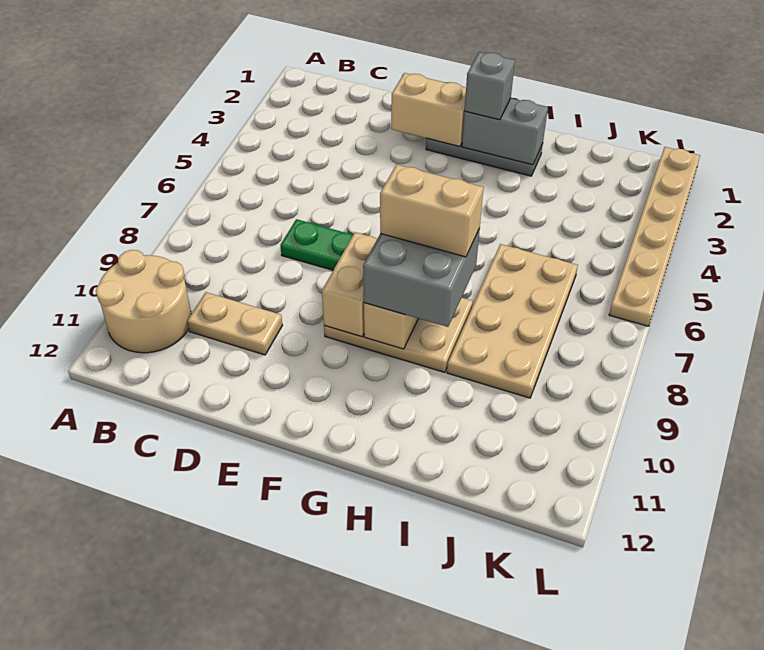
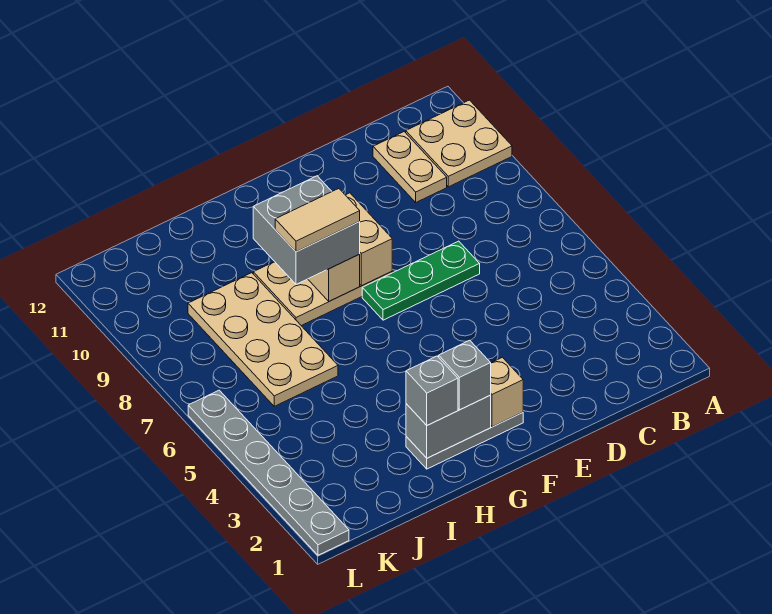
tan round brick A10:B11 level 1 -> tan plate A10:B11 level 1
tan plate C10:D10 level 1 -> tan plate C10:C11 level 1
tan brick E2:F2 level 2 -> tan brick F2 level 2
tan brick G8:H8 level 4 -> tan tile G8:H8 level 4
none -> grey brick H2 level 3
tan plate L1:L6 level 1 -> grey plate L1:L6 level 1

